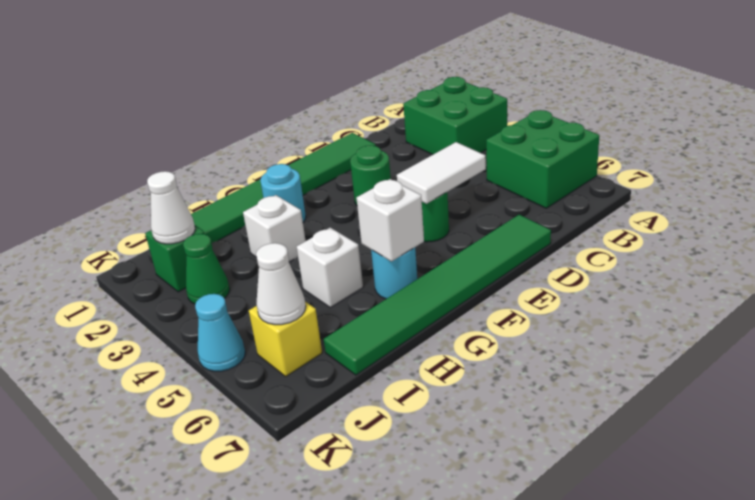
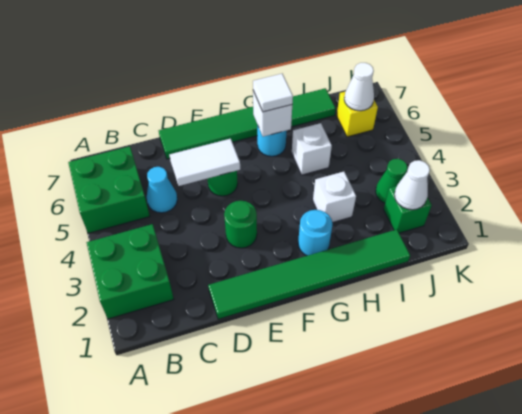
none -> white tile G6 level 3
cyan cone K5 level 1 -> cyan cone C5 level 1

